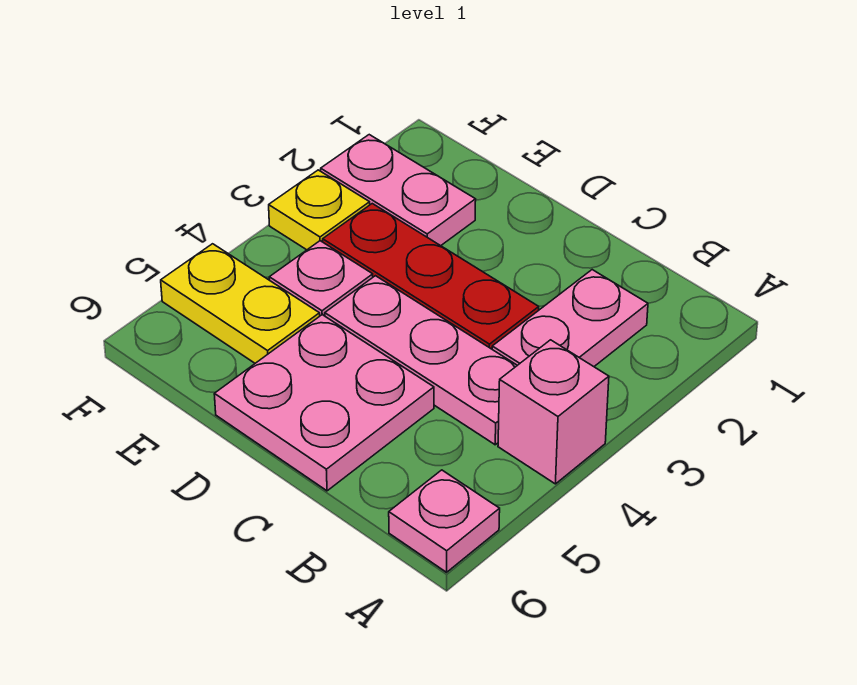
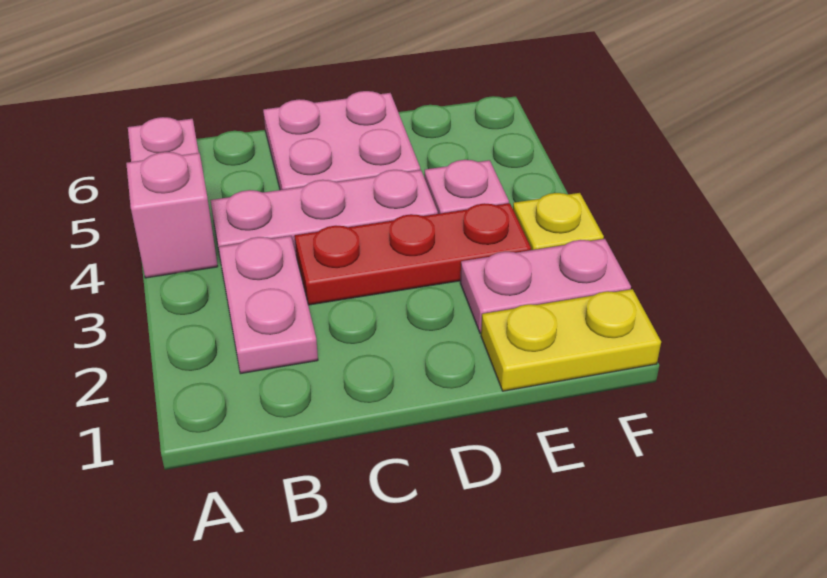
yellow plate E5:F5 level 1 -> yellow plate E1:F1 level 1

